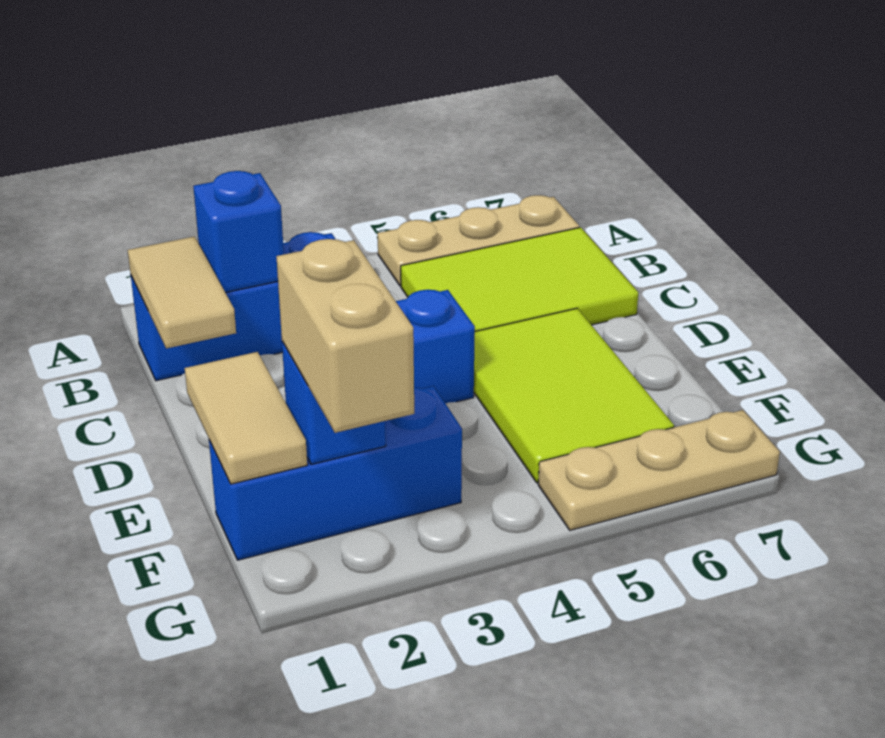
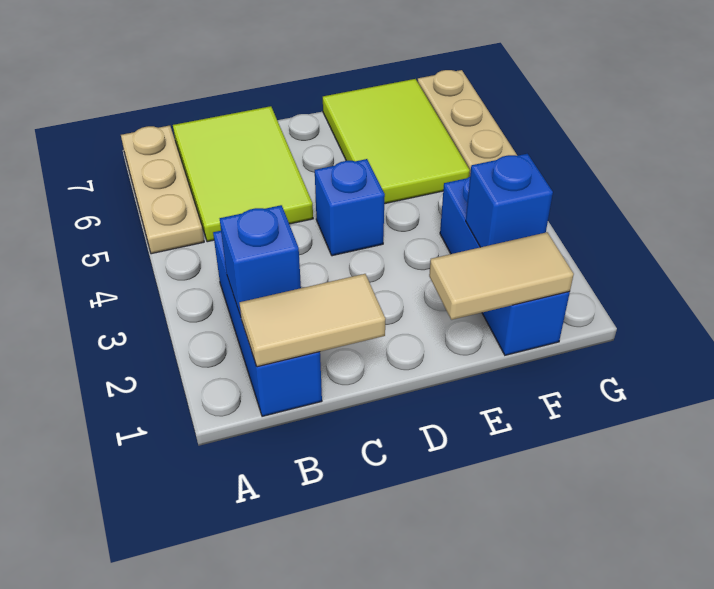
lime tile D5:F6 level 1 -> lime tile E5:F7 level 1
tan brick F2:G2 level 3 -> none

